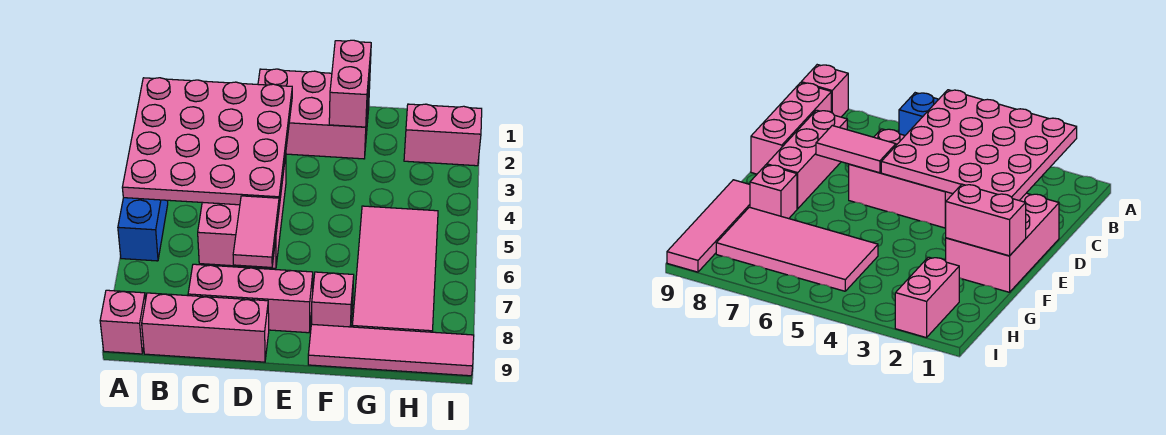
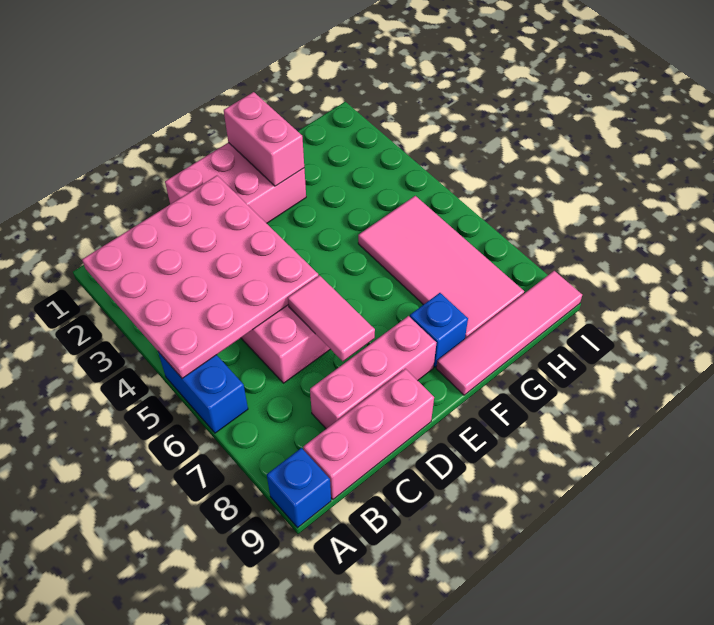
pink brick A9 level 1 -> blue brick A9 level 1
pink brick F8 level 1 -> blue brick F8 level 1
pink brick H2:I2 level 1 -> none

